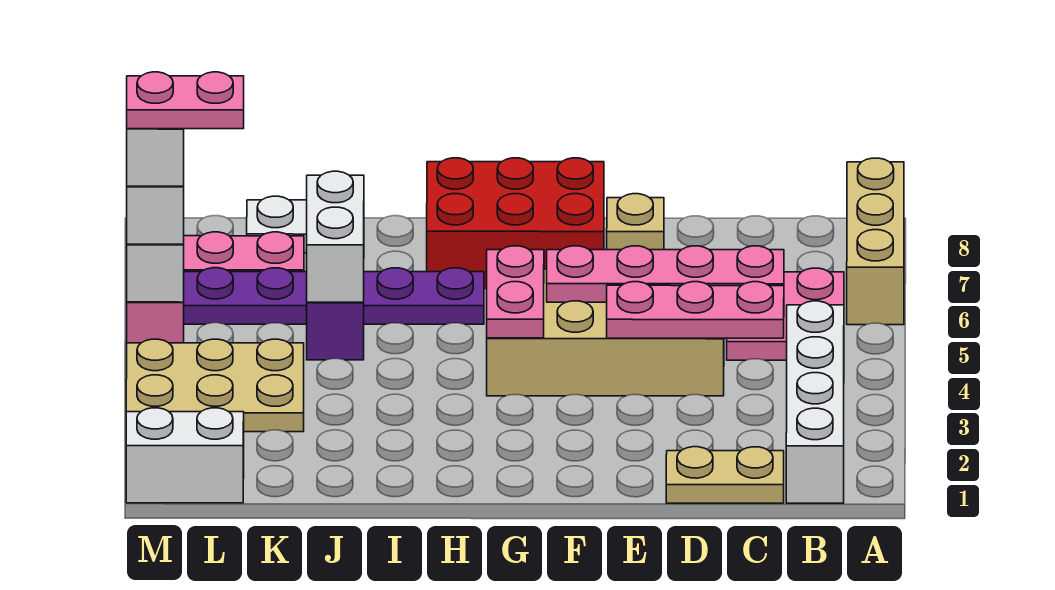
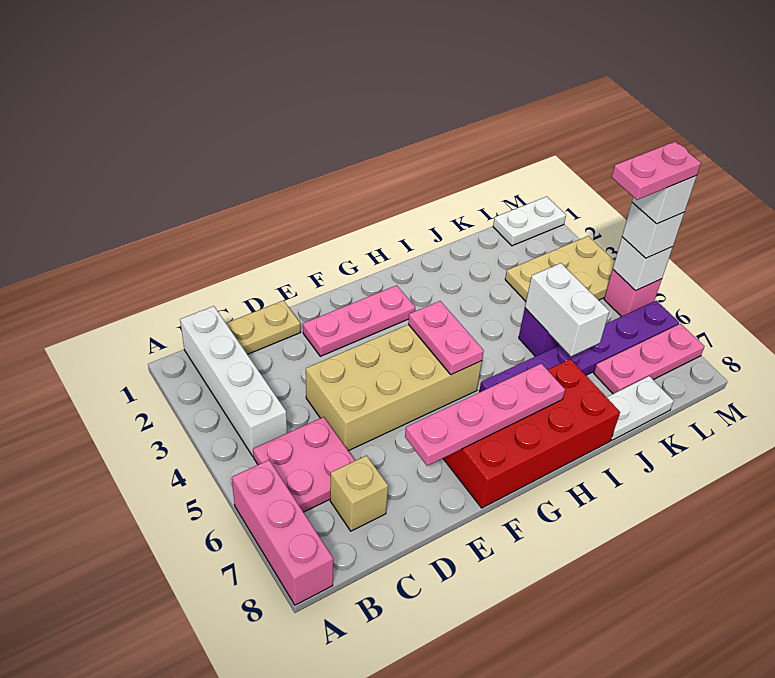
tan brick A6:A8 level 1 -> pink brick A6:A8 level 1
pink plate C4:E4 level 2 -> pink plate E2:G2 level 1
pink plate C5:F5 level 2 -> pink plate E7:H7 level 2
tan brick E7 level 1 -> tan brick C7 level 1
red brick F7:H8 level 1 -> red brick F7:I8 level 1
white brick L1:M1 level 1 -> white plate L1:M1 level 1

